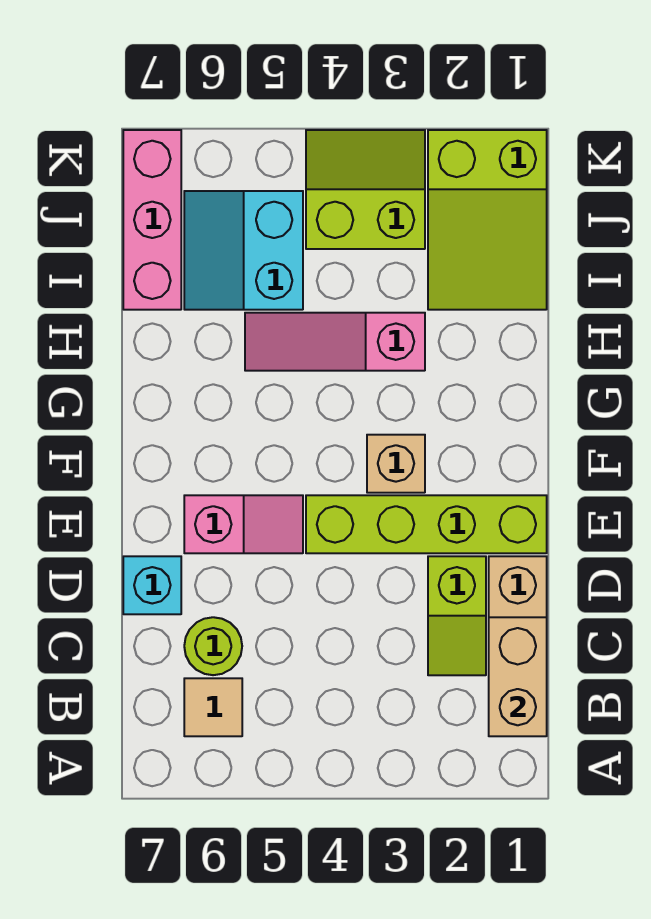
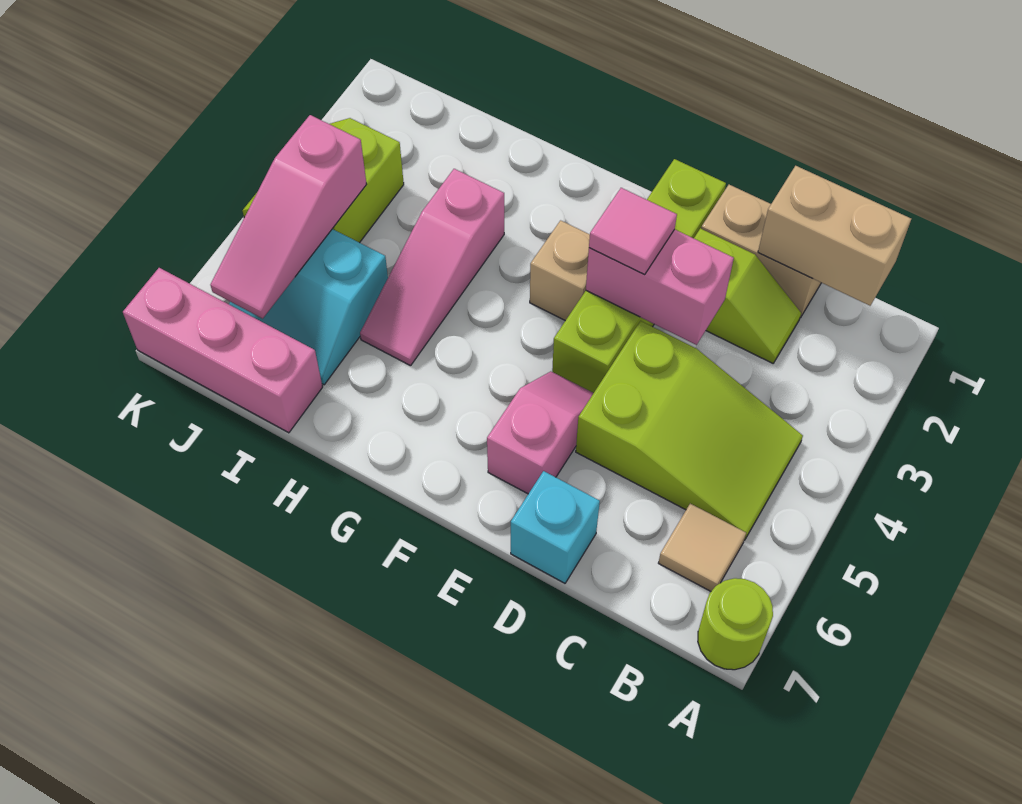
lime round brick C6 level 1 -> lime round brick A7 level 1
none -> pink brick D3:E3 level 2
none -> pink tile E3 level 3
lime slope I1:K2 level 1 top K -> lime slope B4:D5 level 1 top D
none -> pink slope J4:J6 level 2 top 4

